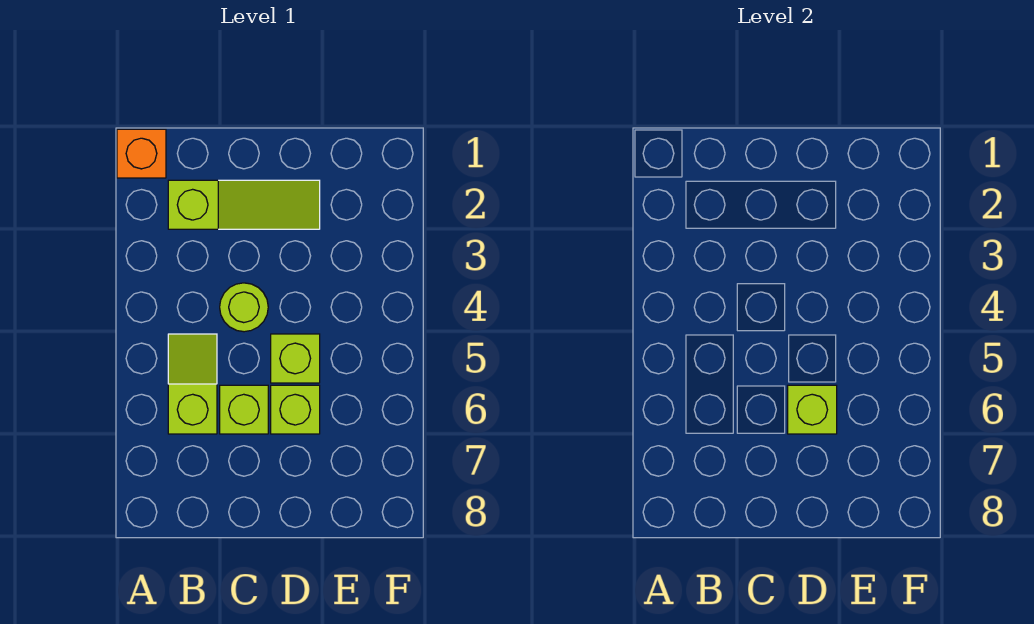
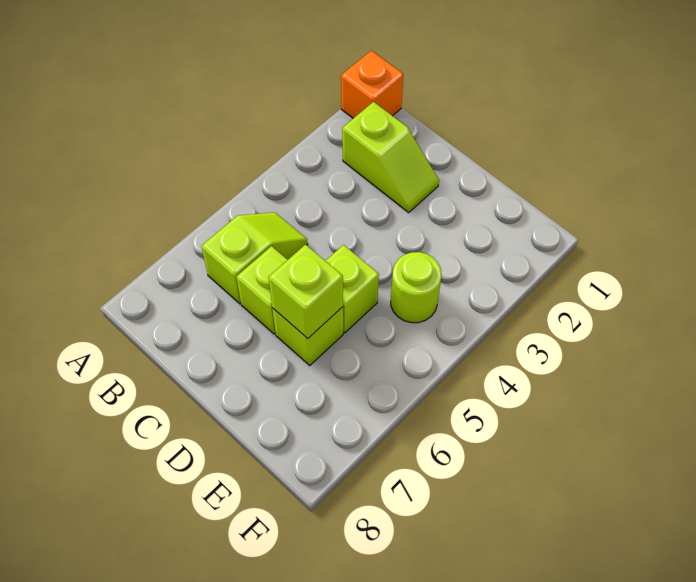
lime slope B2:D2 level 1 top B -> lime slope B2:C2 level 1 top B
lime round brick C4 level 1 -> lime round brick E4 level 1

